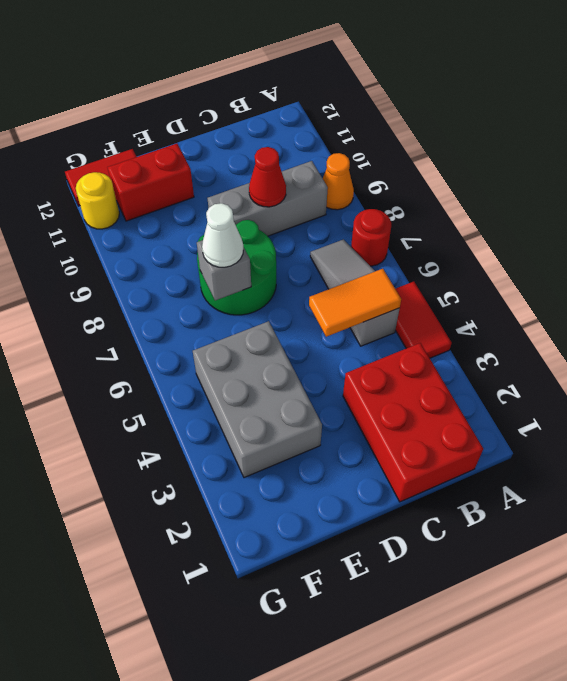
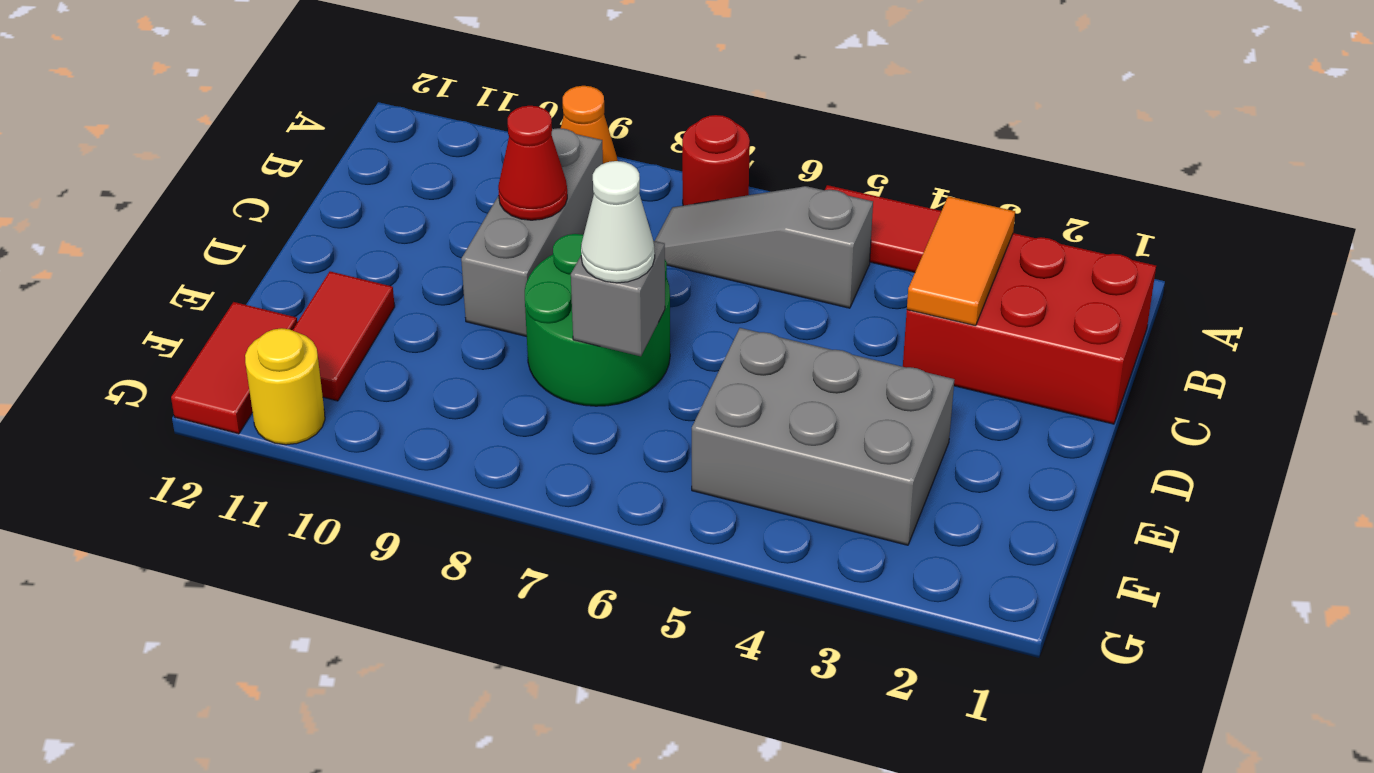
orange tile B5:C5 level 2 -> orange tile B3:C3 level 2
red brick E11:F11 level 1 -> red tile E11:F11 level 1

